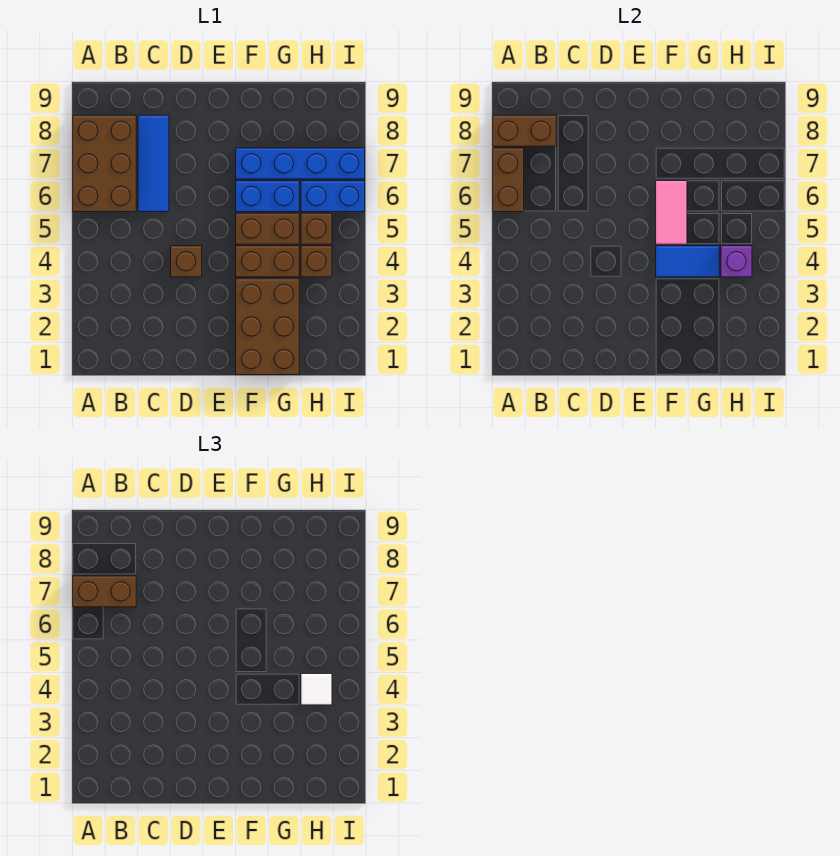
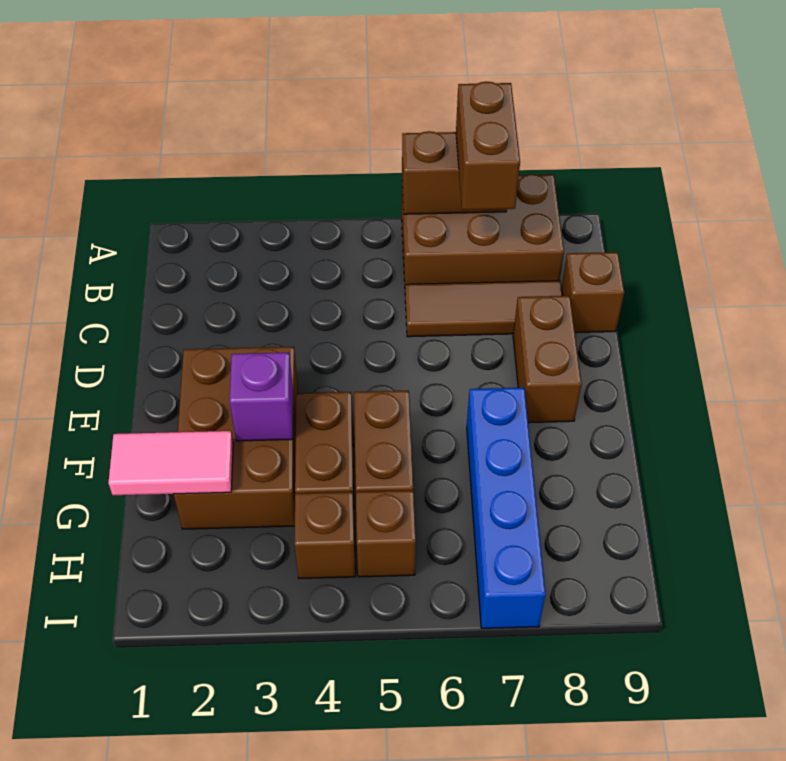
brown brick A8:B8 level 2 -> brown brick D8:E8 level 1
blue tile C6:C8 level 1 -> brown tile C6:C8 level 1
brown brick D4 level 1 -> brown brick C9 level 1
brown brick F1:G3 level 1 -> brown brick E2:G3 level 1
blue tile F4:G4 level 2 -> none
pink tile F5:F6 level 2 -> pink tile G1:G2 level 2
blue brick F6:G6 level 1 -> none
purple brick H4 level 2 -> purple brick F3 level 2
white tile H4 level 3 -> none
blue brick H6:I6 level 1 -> none

